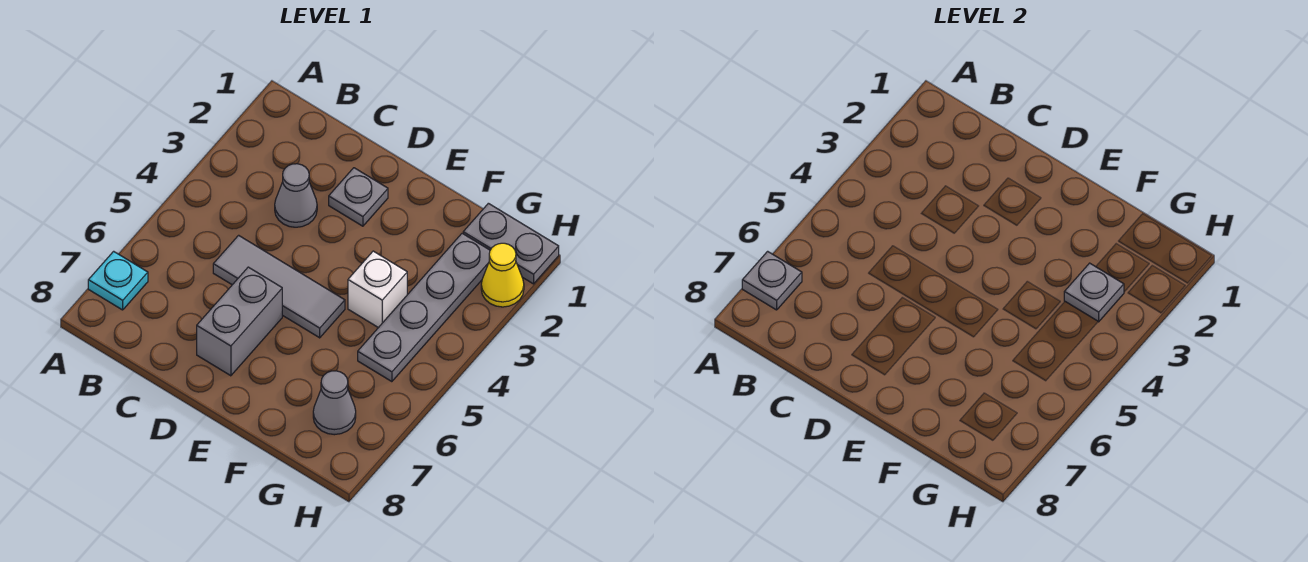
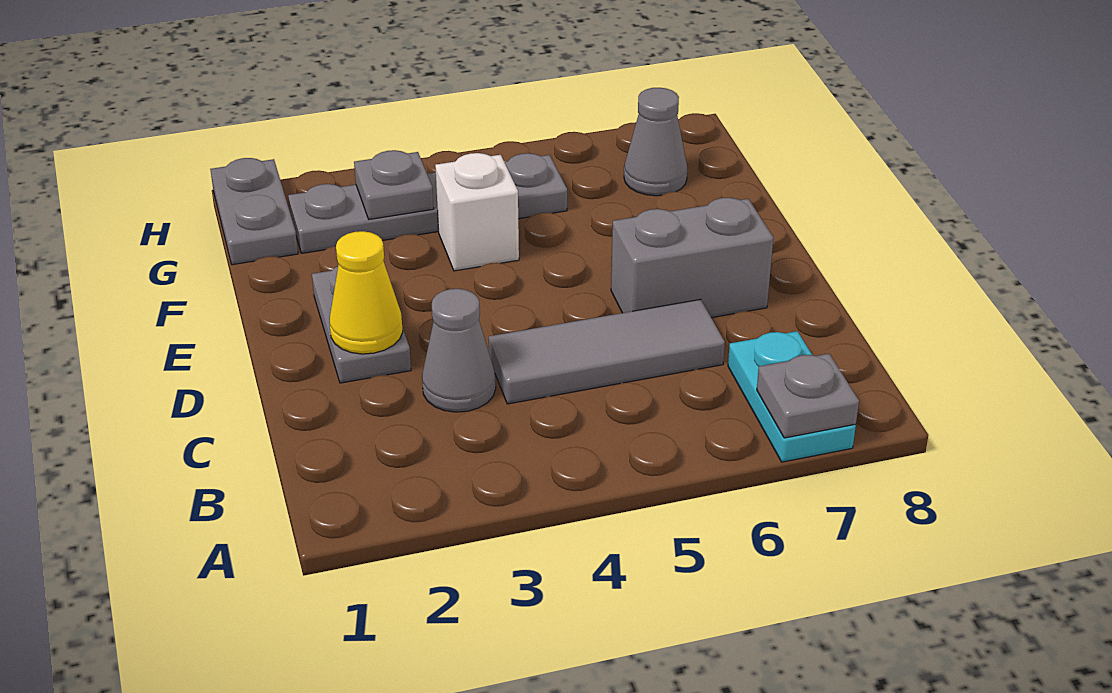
cyan plate A7 level 1 -> cyan plate A7:B7 level 1
grey tile C5:E5 level 1 -> grey tile C4:C6 level 1
grey plate D2 level 1 -> grey plate D2:E2 level 1
yellow cone H2 level 1 -> yellow cone D2 level 2

